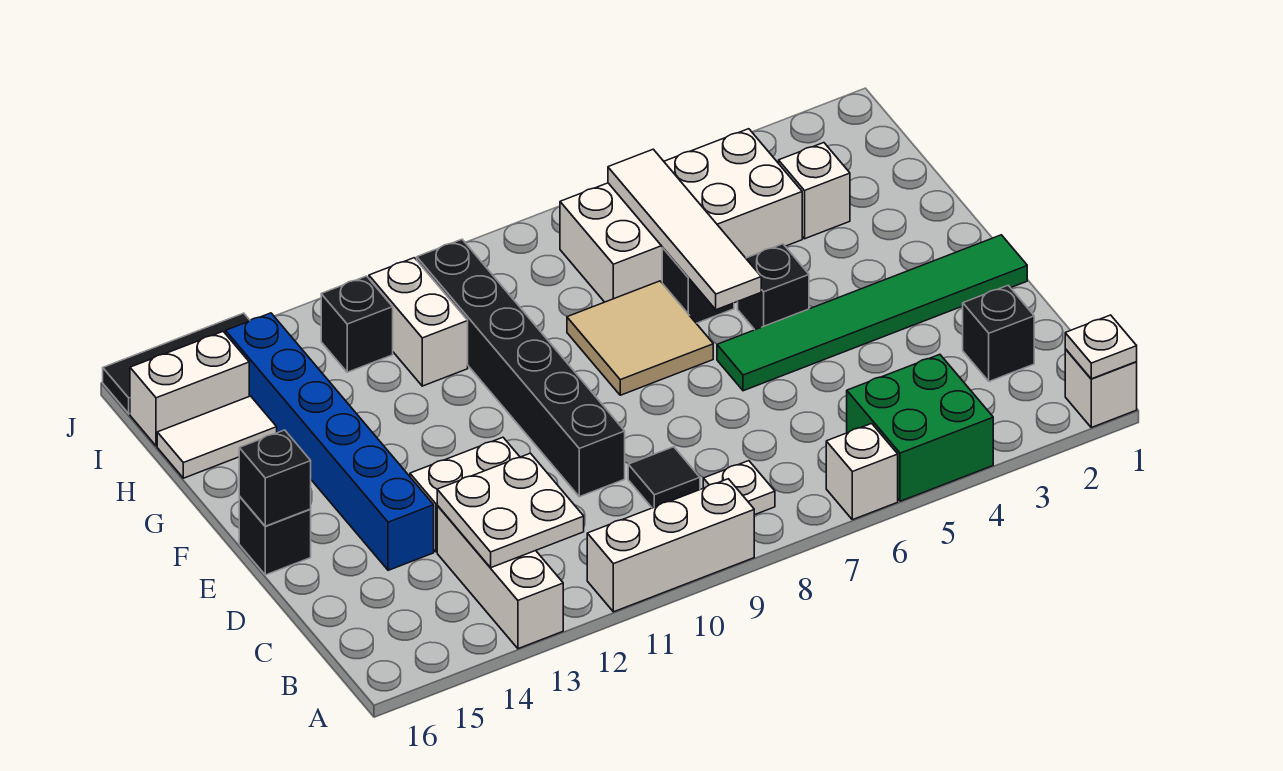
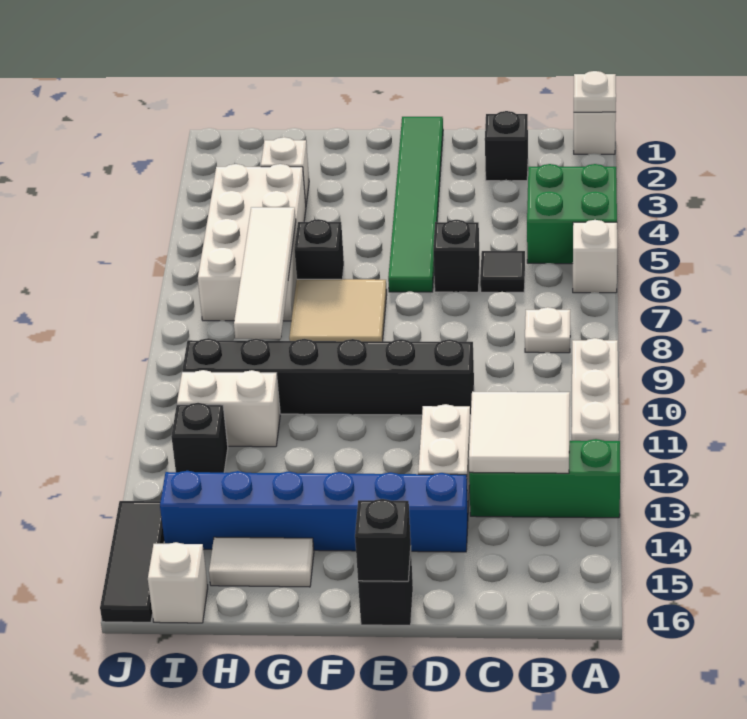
white brick A9:A11 level 1 -> white plate A9:A11 level 1
white brick A13:C13 level 1 -> green brick A13:C13 level 1
white plate B12:C13 level 2 -> white tile B12:C13 level 2
black tile C9 level 1 -> black tile C6 level 1
black brick F5 level 1 -> black brick D6 level 1
white tile F6:I6 level 2 -> white tile H6:H9 level 2
white tile H15:H16 level 1 -> white tile G15:H15 level 1
white brick I15:I16 level 1 -> white brick I16 level 1

